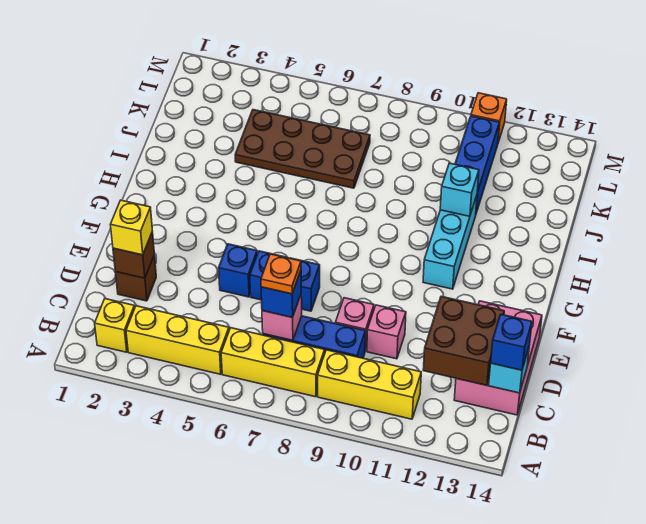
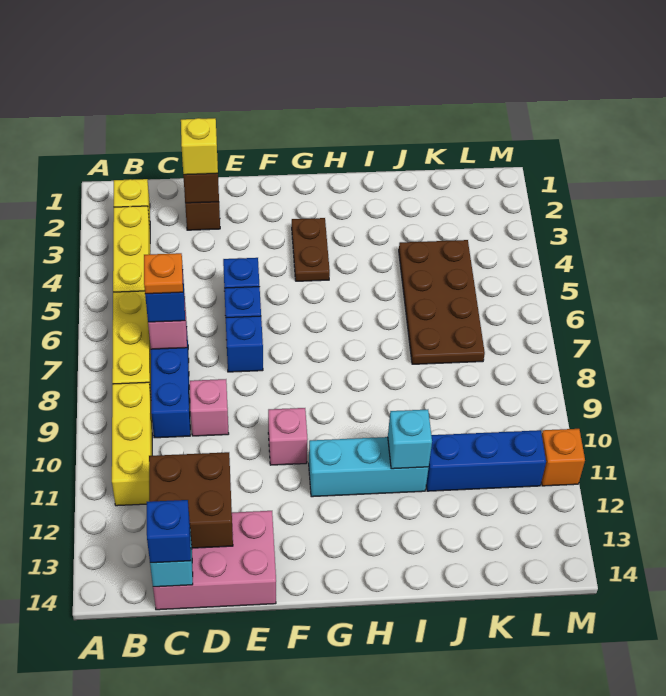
pink brick D10 level 1 -> pink brick F10 level 1
none -> brown plate G3:G4 level 1

